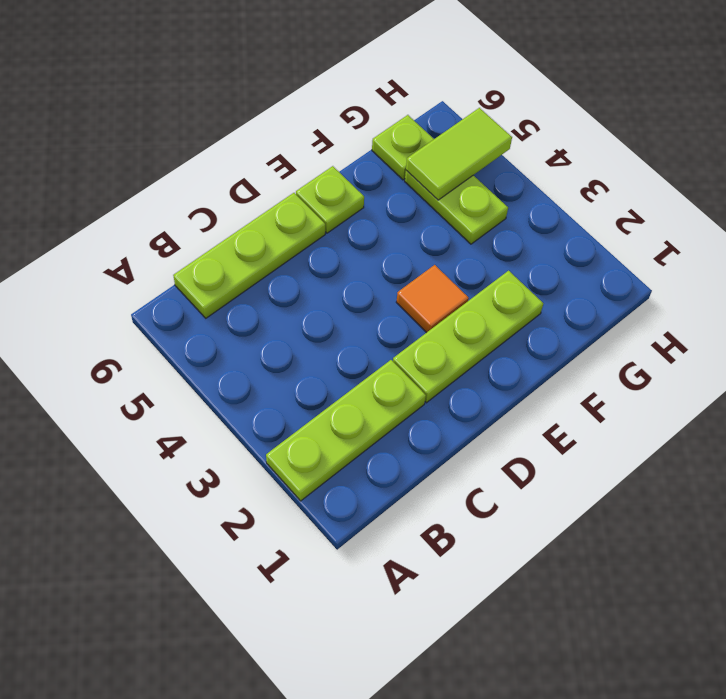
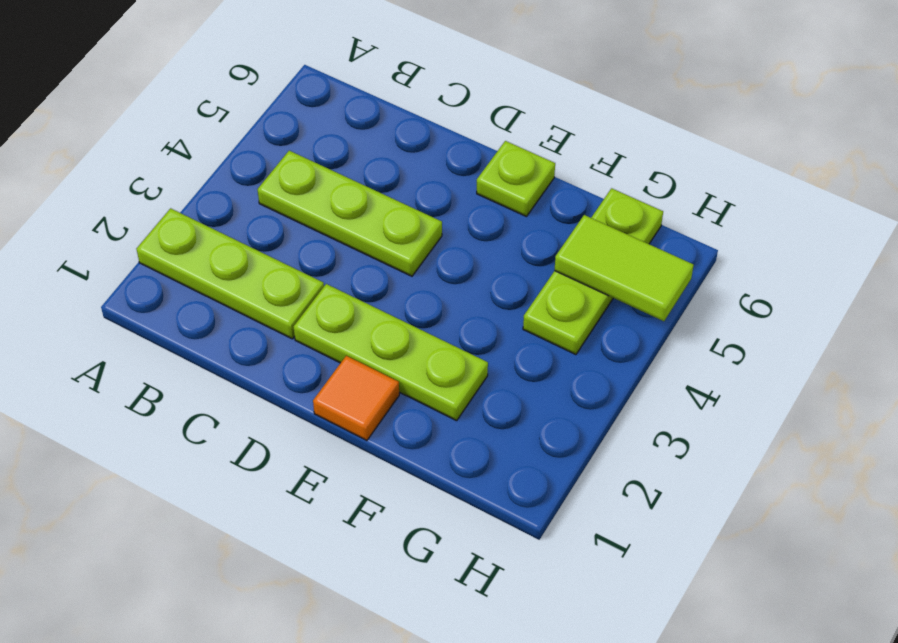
lime plate B6:D6 level 1 -> lime plate B4:D4 level 1
orange tile E3 level 1 -> orange tile E1 level 1

